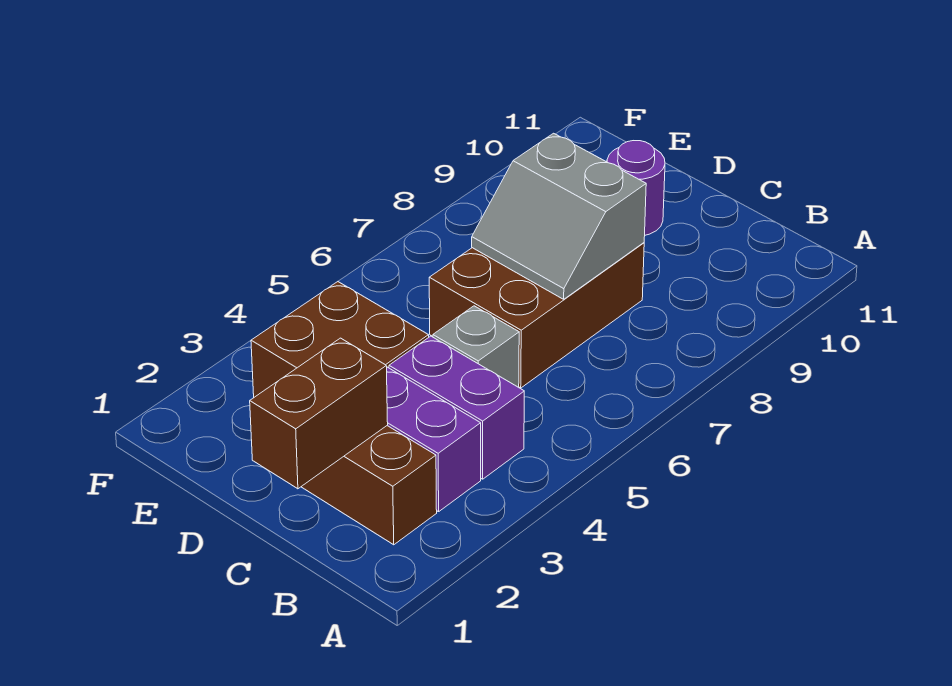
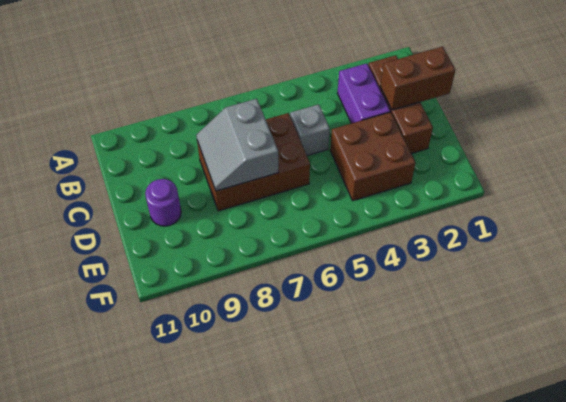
purple brick B4:C4 level 1 -> none
grey slope C7:D8 level 2 top 8 -> grey slope C7:D8 level 2 top 7

